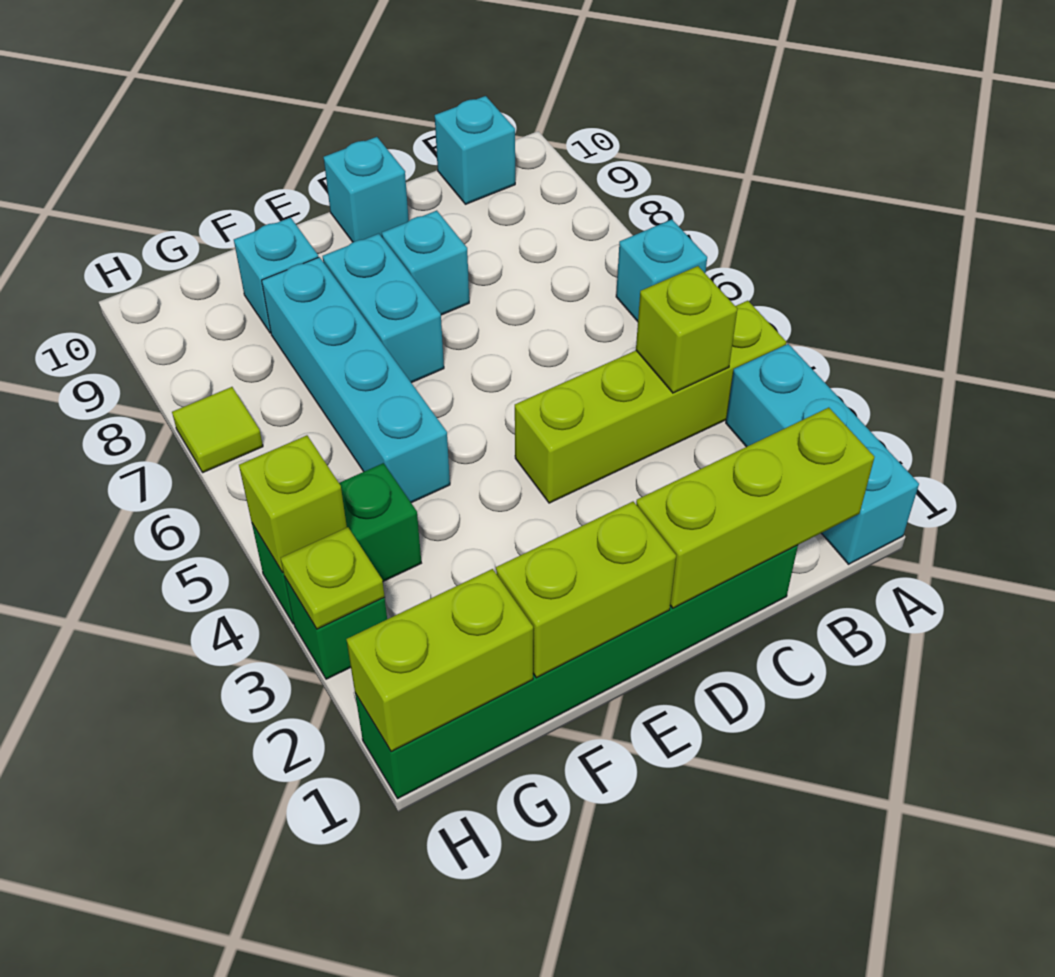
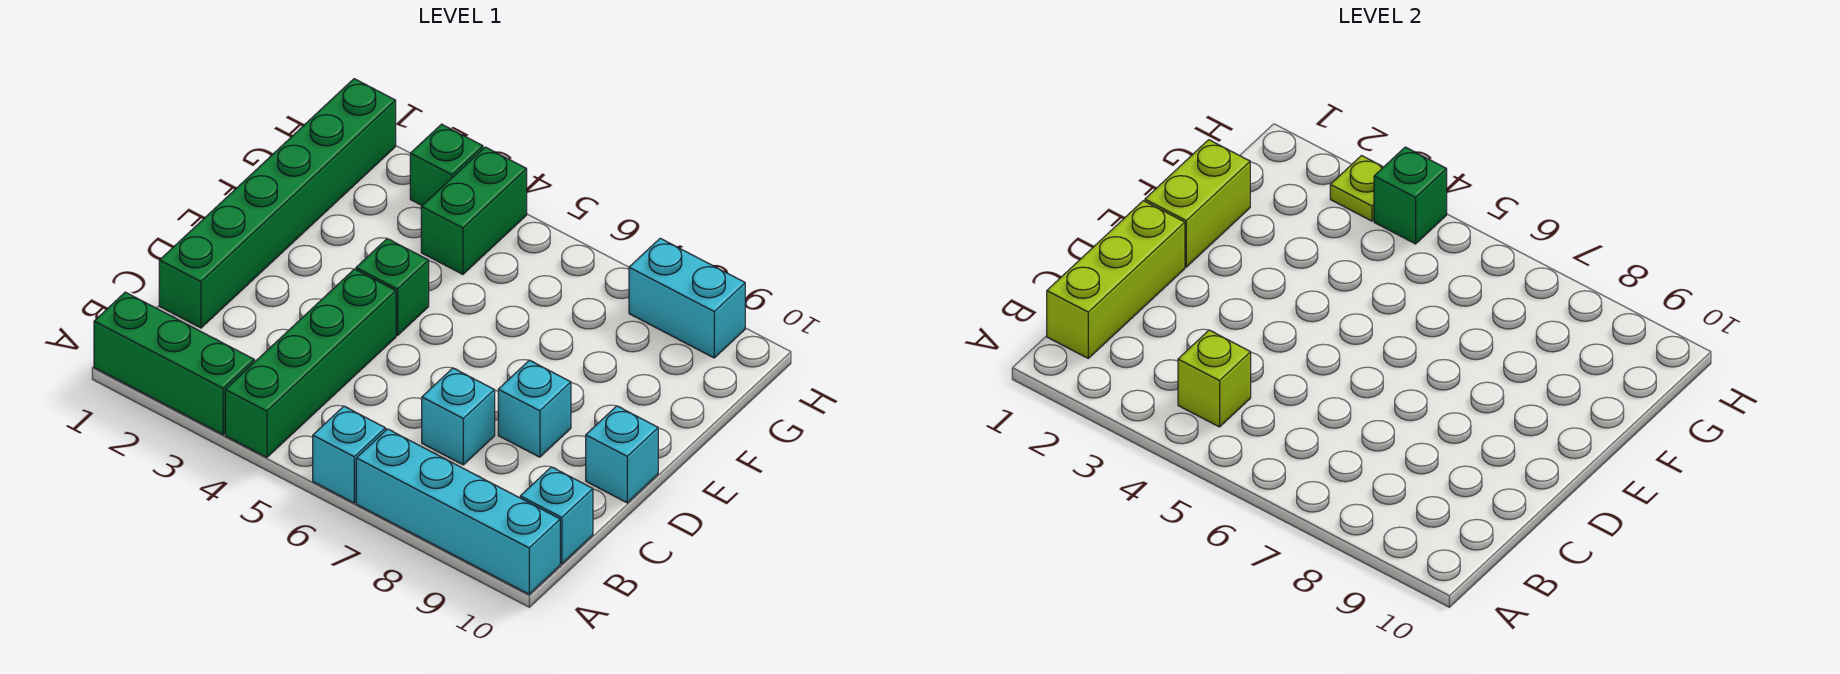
cyan brick A1:A3 level 1 -> green brick A1:A3 level 1
lime brick A4:D4 level 1 -> green brick A4:D4 level 1
none -> green brick E4 level 1
cyan brick E7:E8 level 1 -> cyan brick H8:H9 level 1
cyan brick F5:F8 level 1 -> cyan brick A7:A10 level 1
cyan brick F9 level 1 -> cyan brick C7 level 1
lime brick G1:H1 level 2 -> none
lime brick H4 level 2 -> green brick H4 level 2
lime tile H7 level 1 -> none

